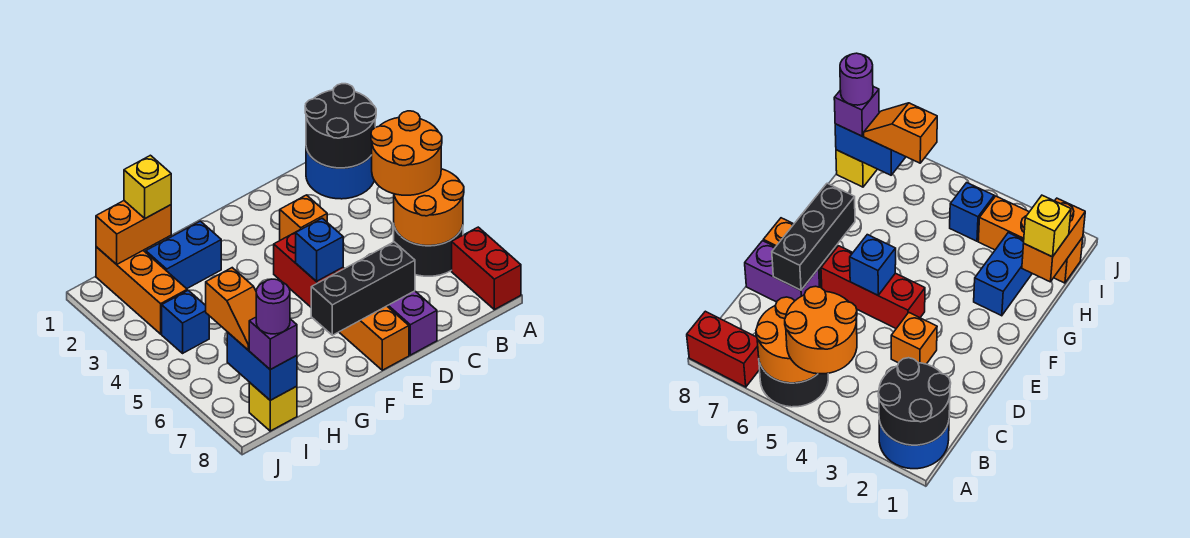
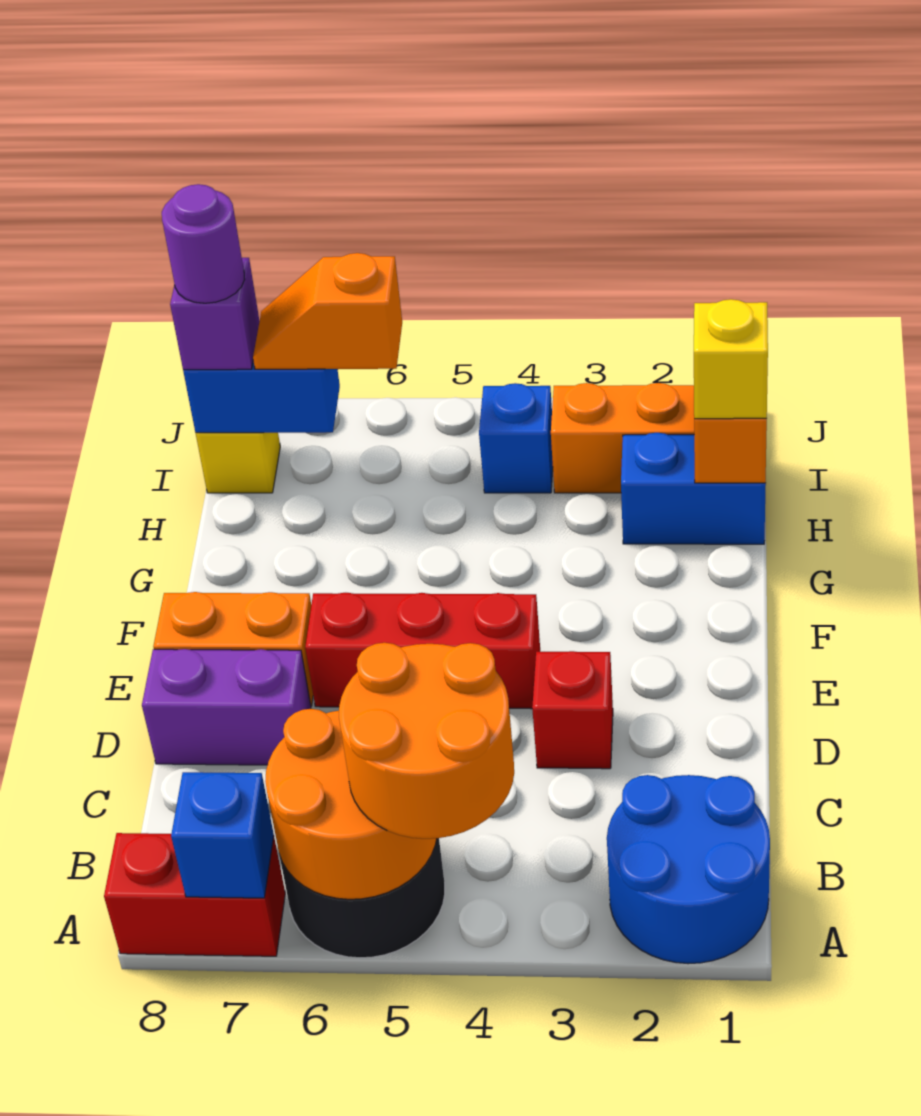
black round brick A1:B2 level 2 -> none
orange brick D3 level 1 -> red brick D3 level 1
black brick D7:F7 level 2 -> none
blue brick E5 level 2 -> blue brick A7 level 2
blue brick G2:H2 level 1 -> blue brick H1:H2 level 1

